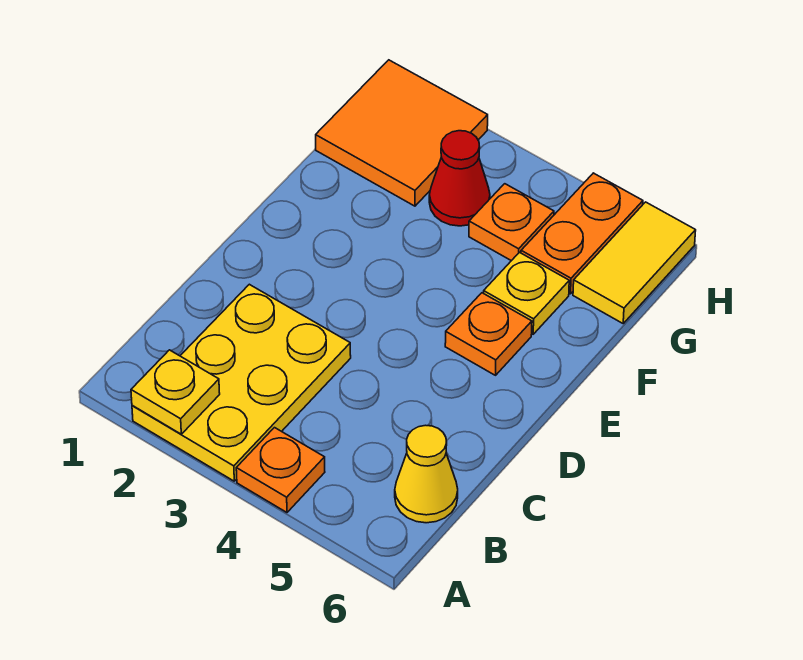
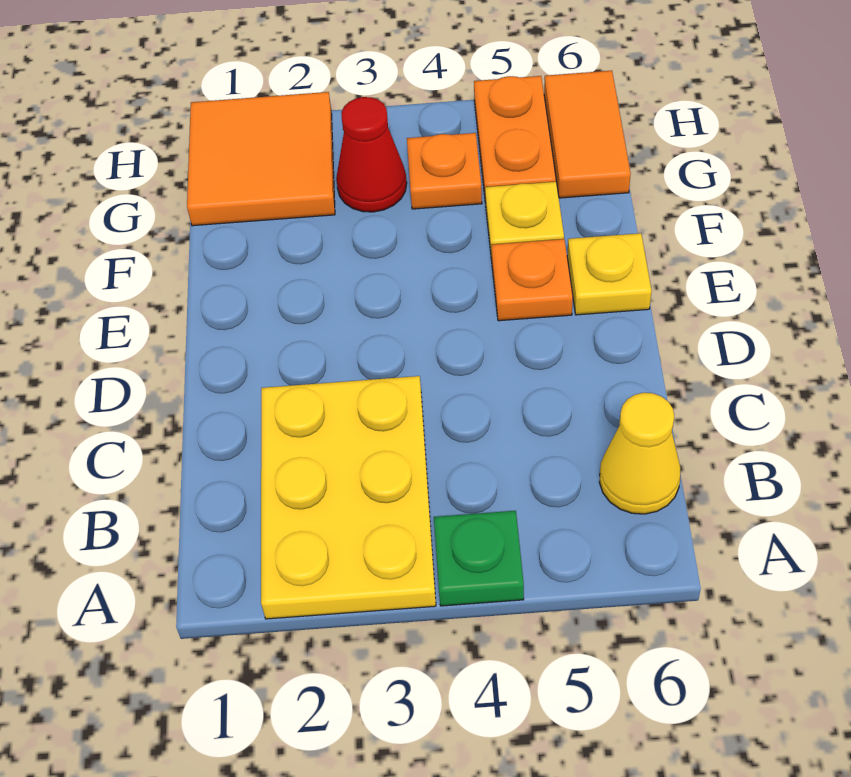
yellow plate A2 level 2 -> yellow plate E6 level 1
orange plate A4 level 1 -> green plate A4 level 1
yellow tile G6:H6 level 1 -> orange tile G6:H6 level 1

